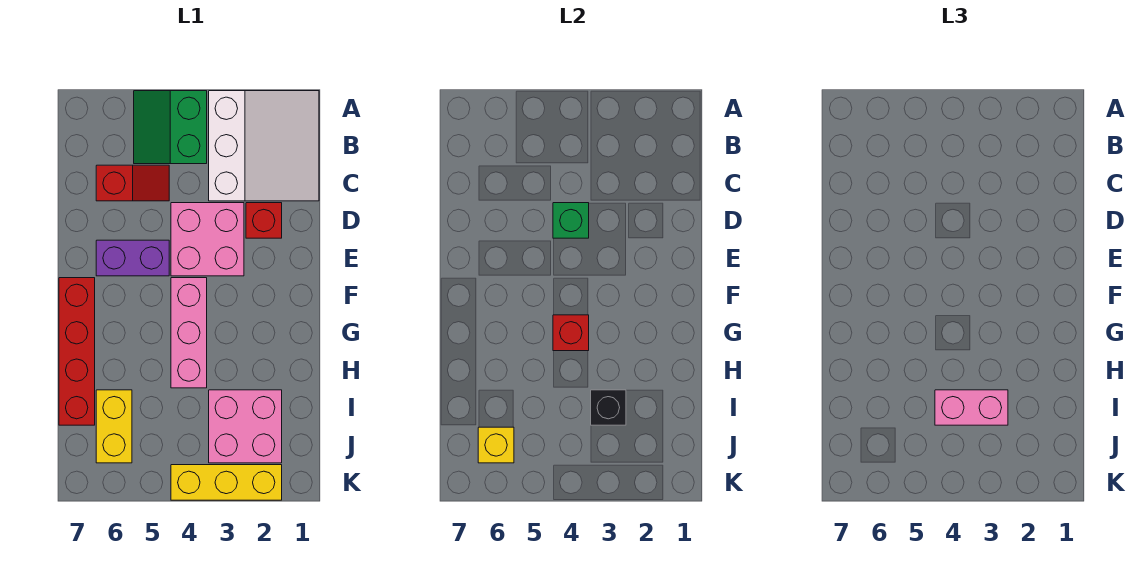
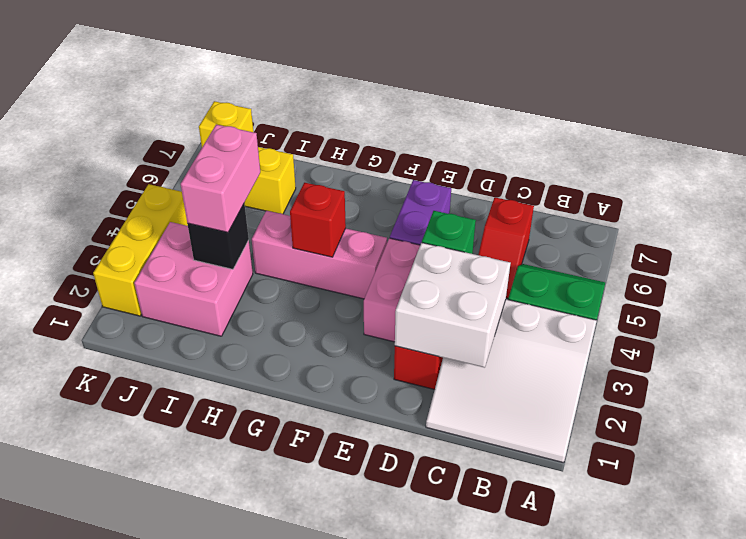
none -> white brick C2:D3 level 2
red brick F7:I7 level 1 -> none

